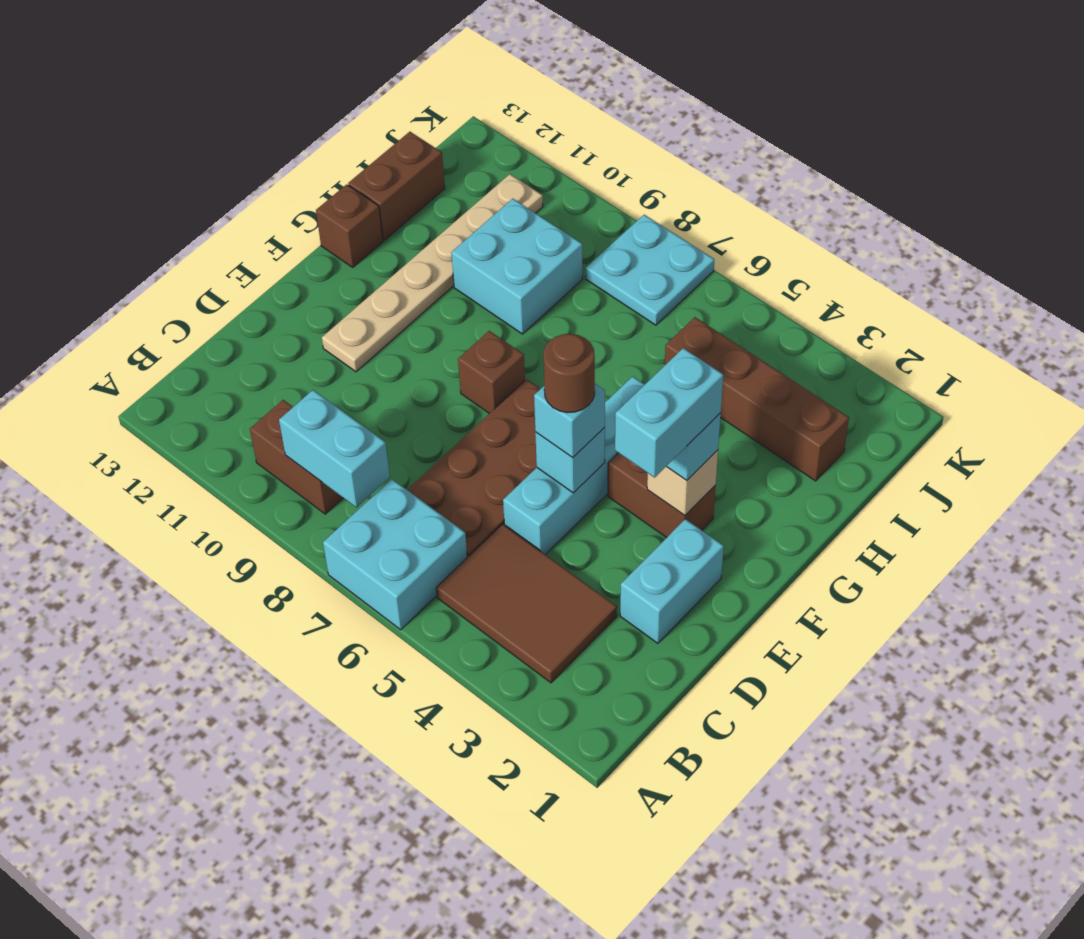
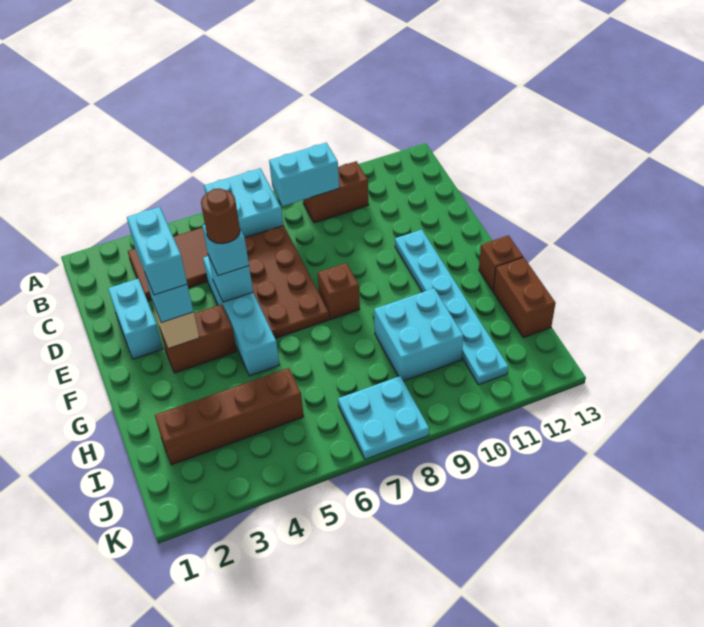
tan plate E11:J11 level 1 -> cyan plate E11:J11 level 1

